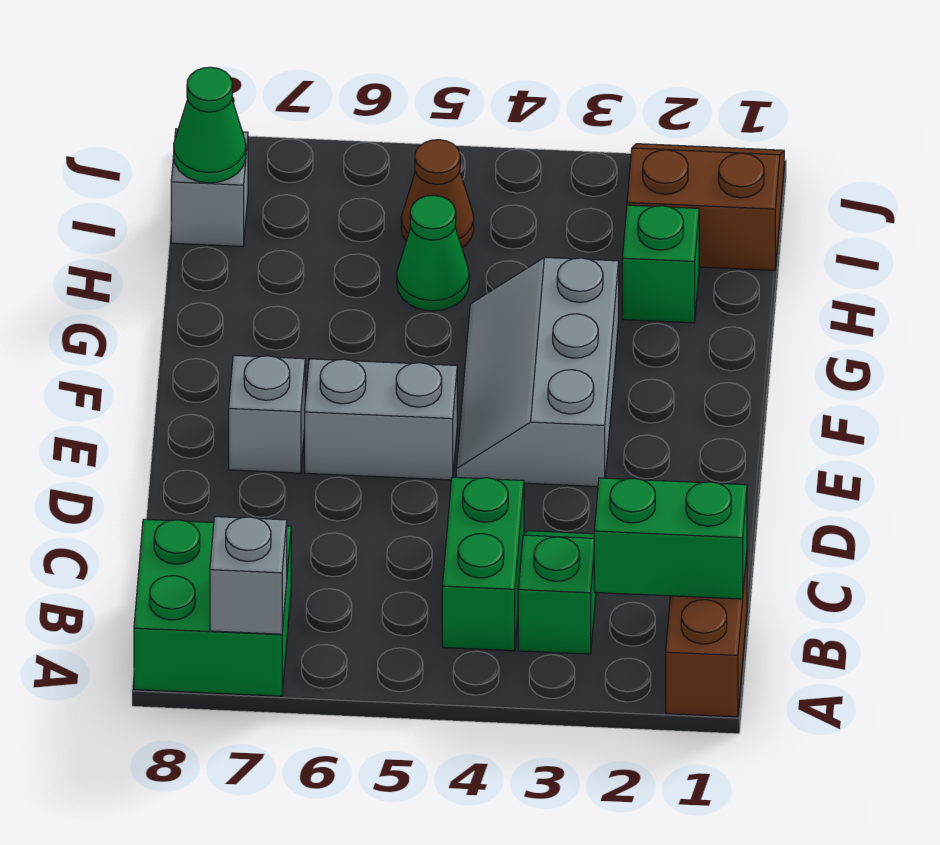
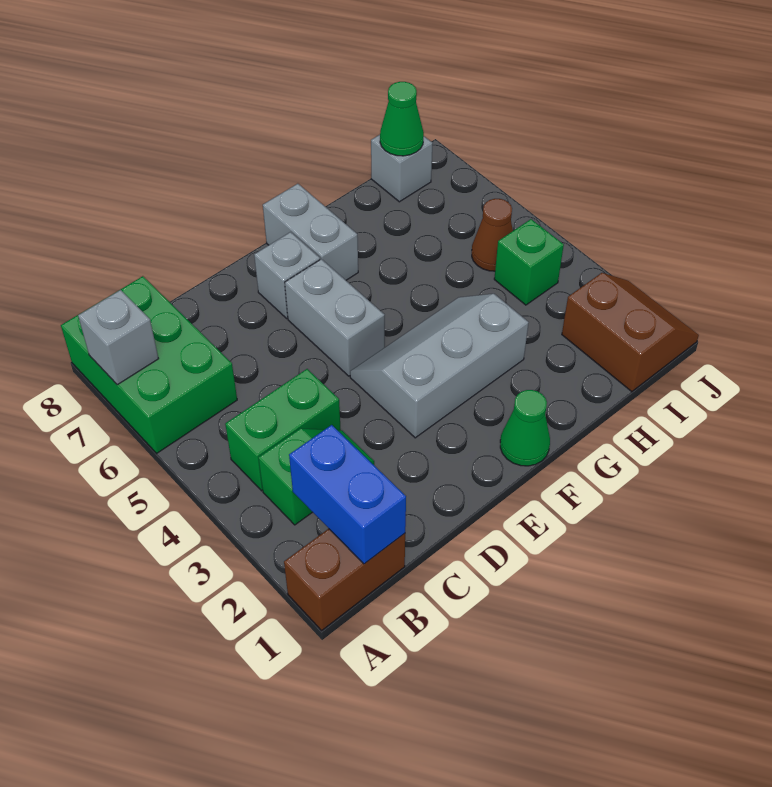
green brick A7:B8 level 1 -> green brick A6:B8 level 1
green brick B1:B2 level 2 -> blue brick B1:B2 level 2
none -> grey brick F7:F8 level 1
green brick H2 level 1 -> green brick I4 level 1
green cone H5 level 1 -> green cone F1 level 1

